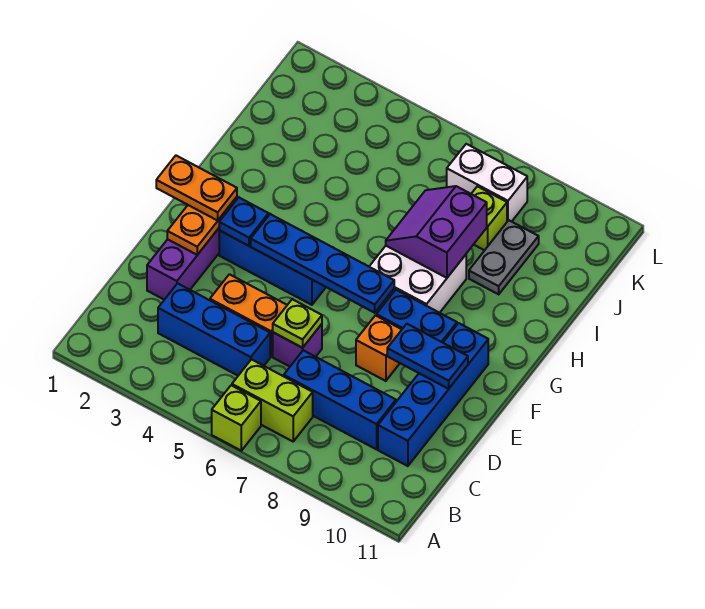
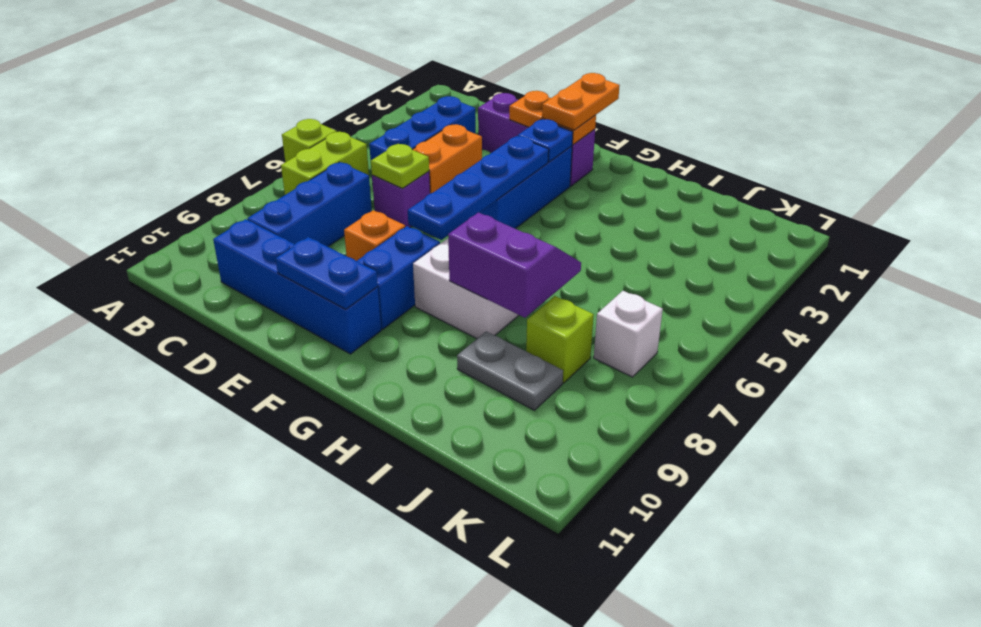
blue plate E9:E10 level 2 -> blue plate E10:F10 level 2
white brick K7:K8 level 1 -> white brick K7 level 1

